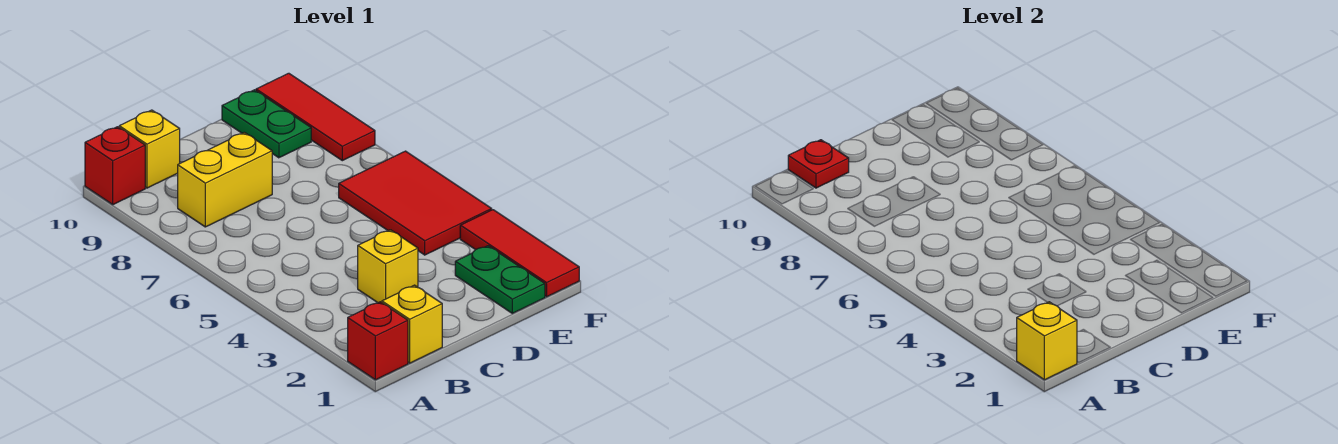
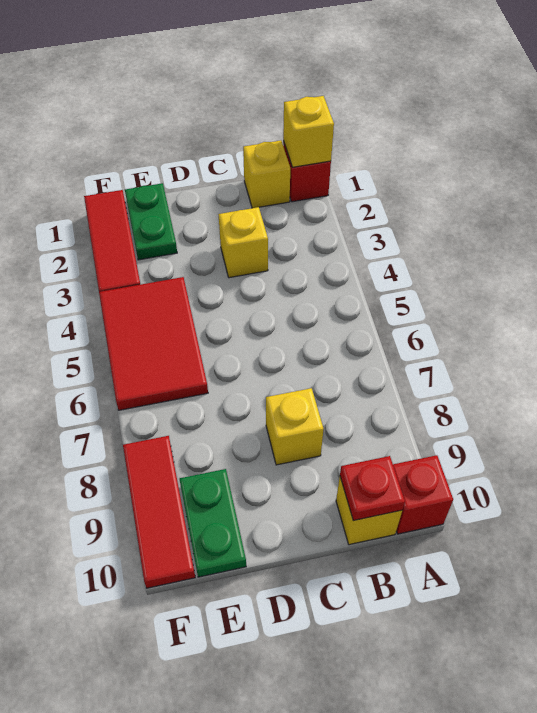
yellow brick B8:C8 level 1 -> yellow brick C8 level 1

